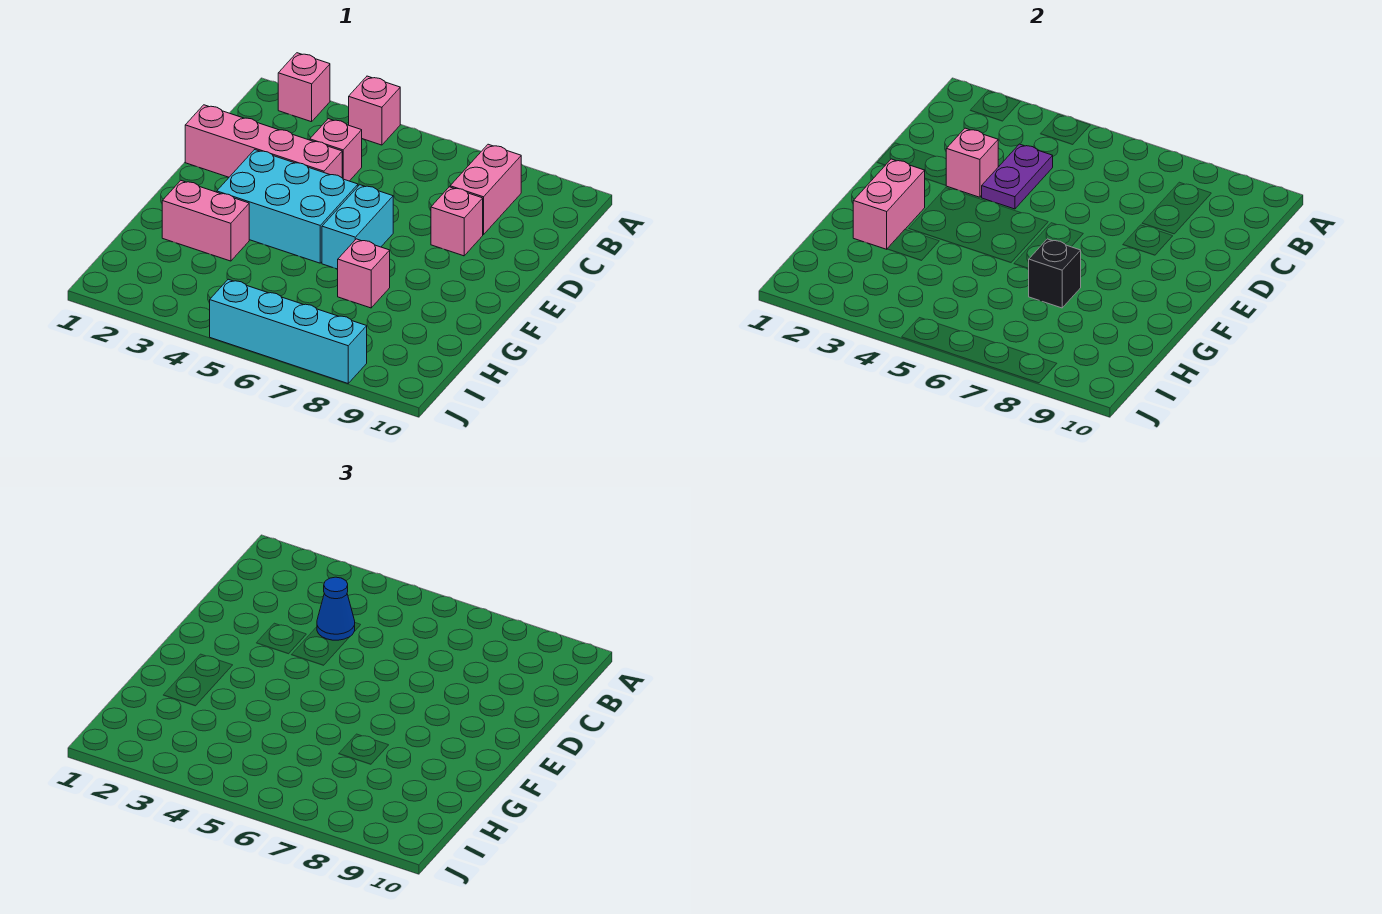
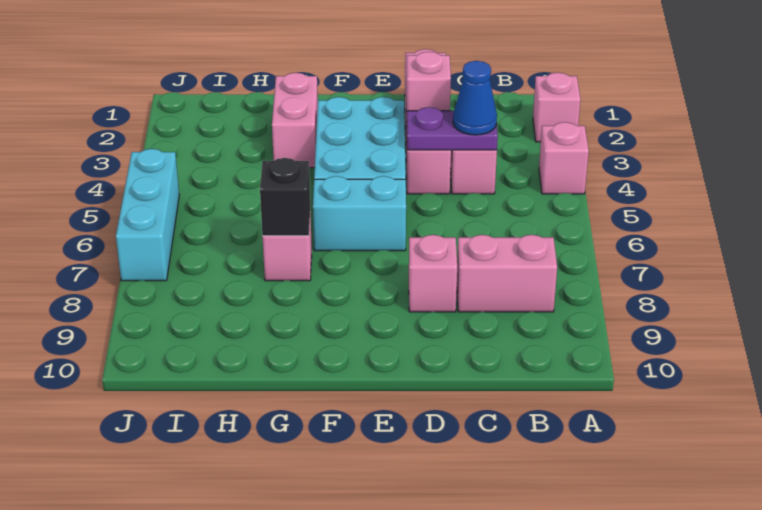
pink brick F2:G2 level 2 -> none
cyan brick J5:J8 level 1 -> cyan brick J5:J7 level 1

